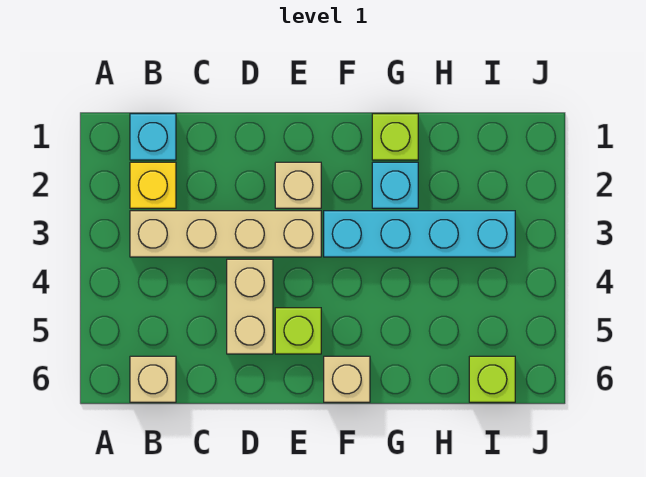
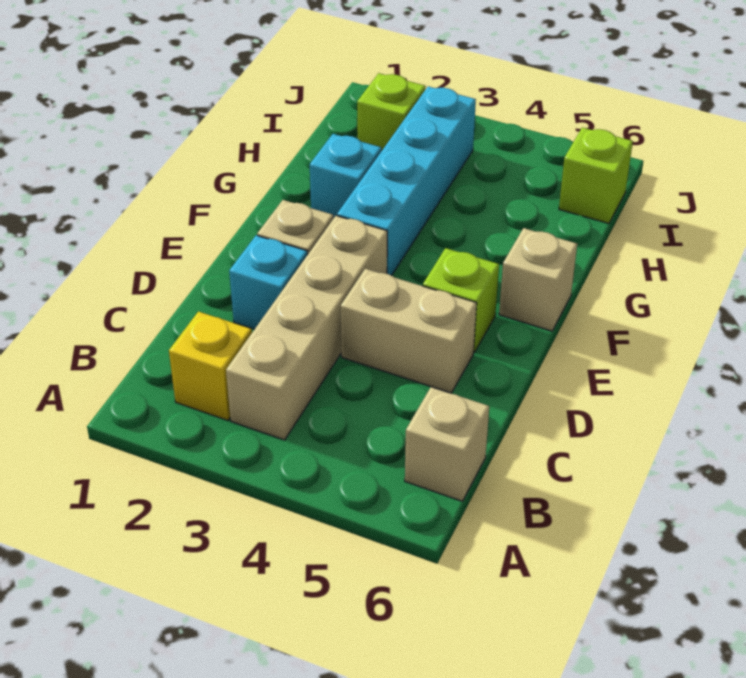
cyan brick B1 level 1 -> cyan brick D2 level 1
lime brick G1 level 1 -> lime brick I2 level 1

